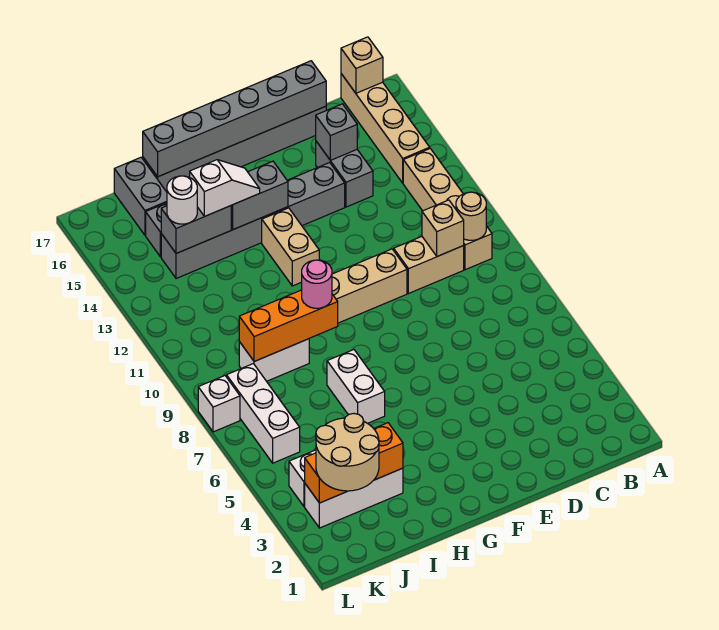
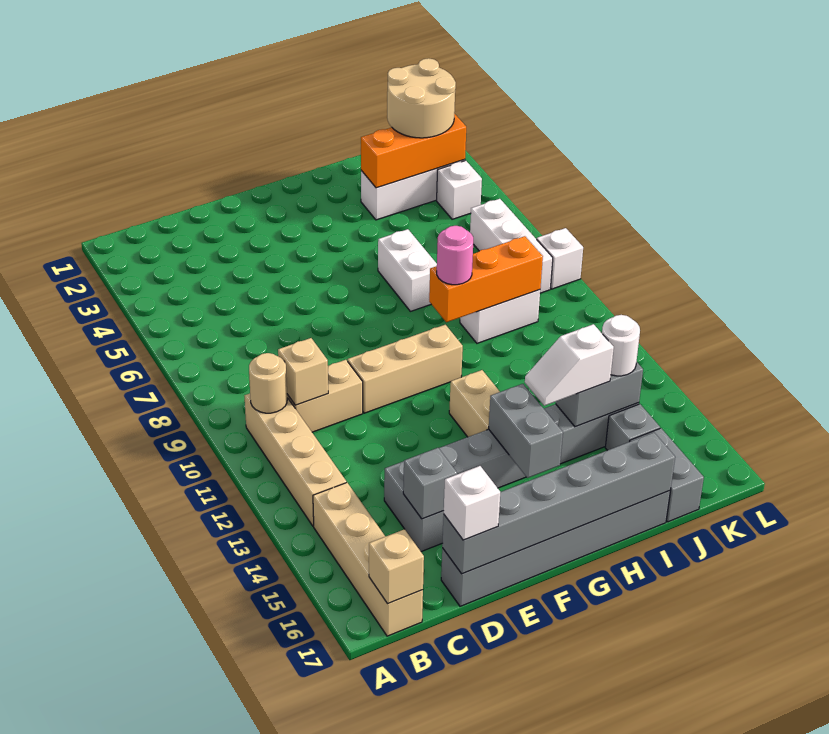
none -> white brick D17 level 3
grey brick G14:H14 level 2 -> grey brick G14:G15 level 2

